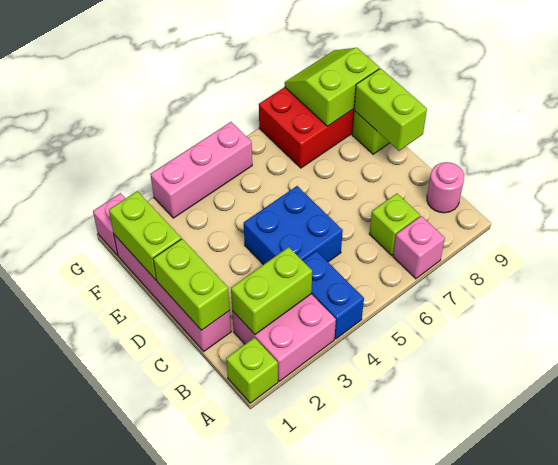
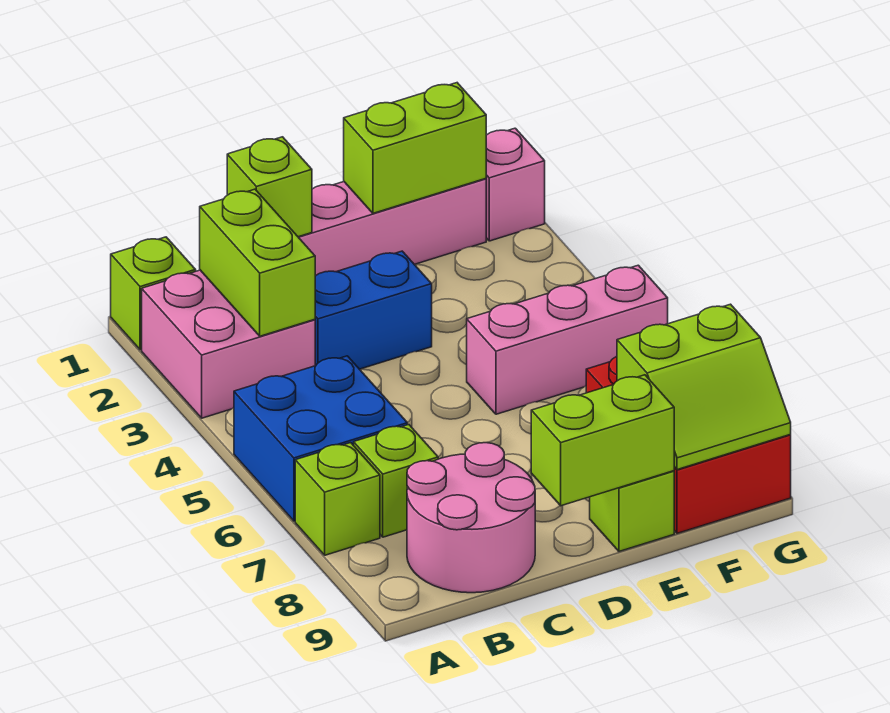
blue brick A4:B4 level 1 -> blue brick C3:D3 level 1
pink brick A7 level 1 -> lime brick A7 level 1
pink round brick B9 level 1 -> pink round brick B8:C9 level 1
lime brick C1:D1 level 2 -> lime brick C1 level 2
blue brick C4:D5 level 1 -> blue brick A5:B6 level 1
lime slope F8:G9 level 2 top F -> lime slope F8:G9 level 2 top 8
pink brick G3:G5 level 1 -> pink brick E5:G5 level 1

